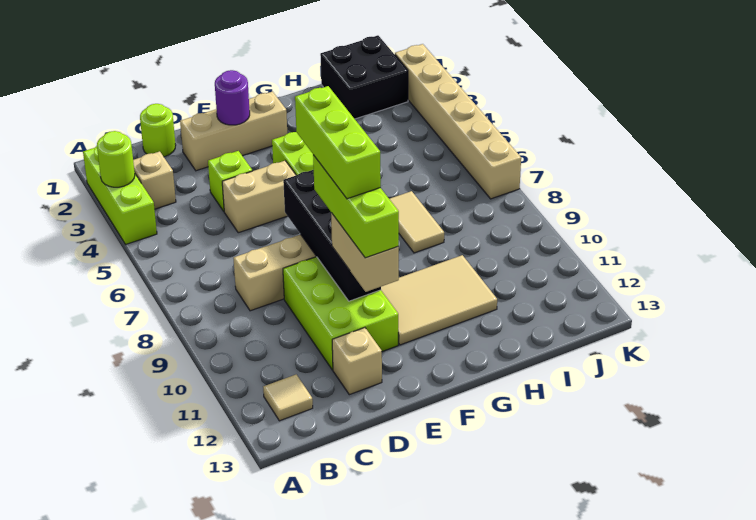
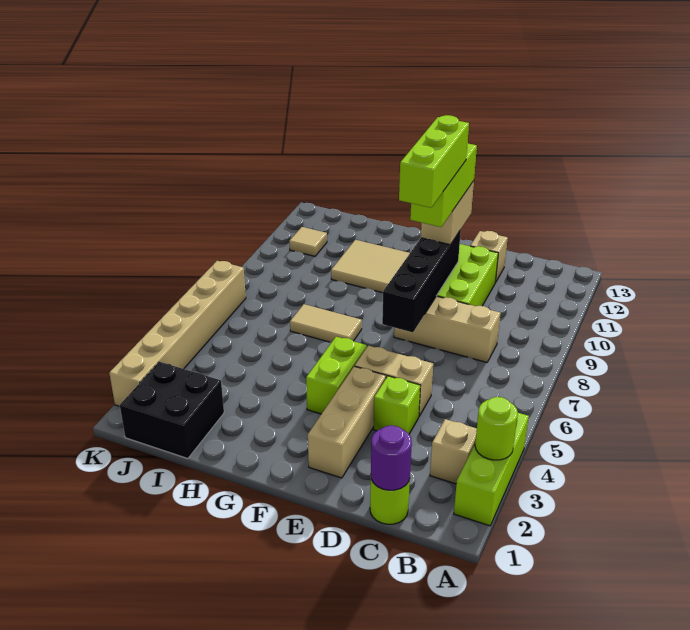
tan tile B12 level 1 -> tan tile J11 level 1
tan brick D2:F2 level 1 -> tan brick E2:E4 level 1
purple round brick E2 level 2 -> purple round brick C1 level 2
tan tile H7:H8 level 1 -> tan tile G7:H7 level 1

